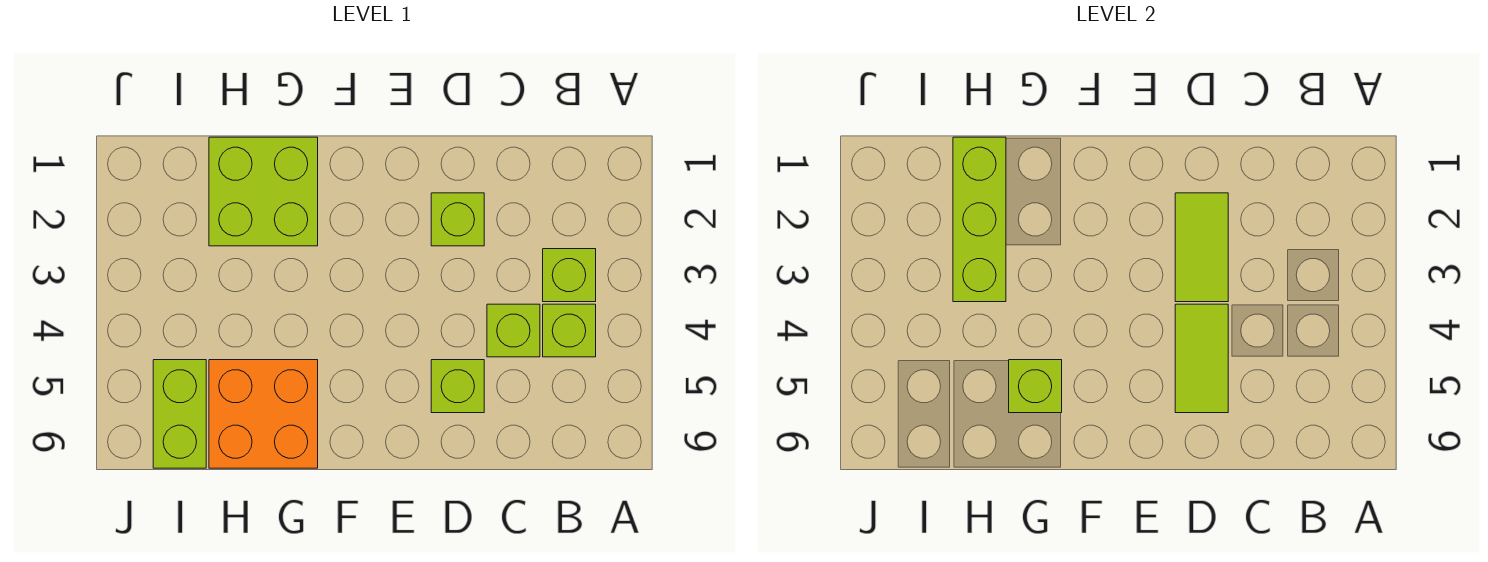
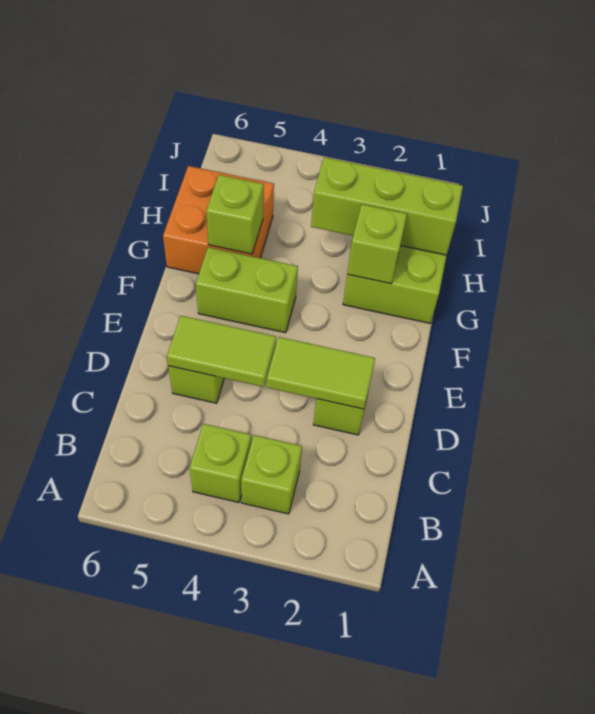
lime brick C4 level 1 -> lime brick G2 level 2
lime brick I5:I6 level 1 -> lime brick F4:F5 level 1

